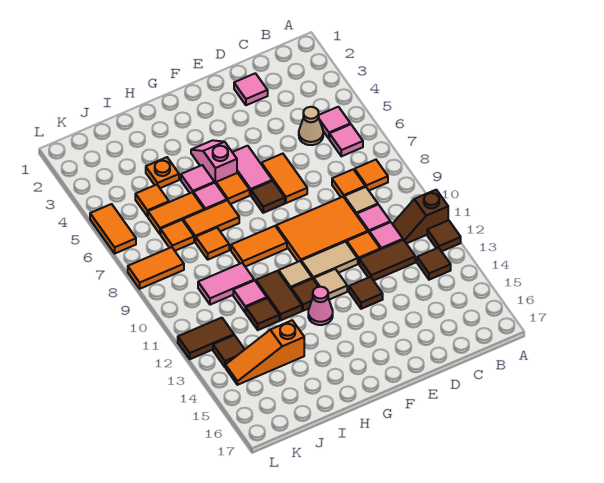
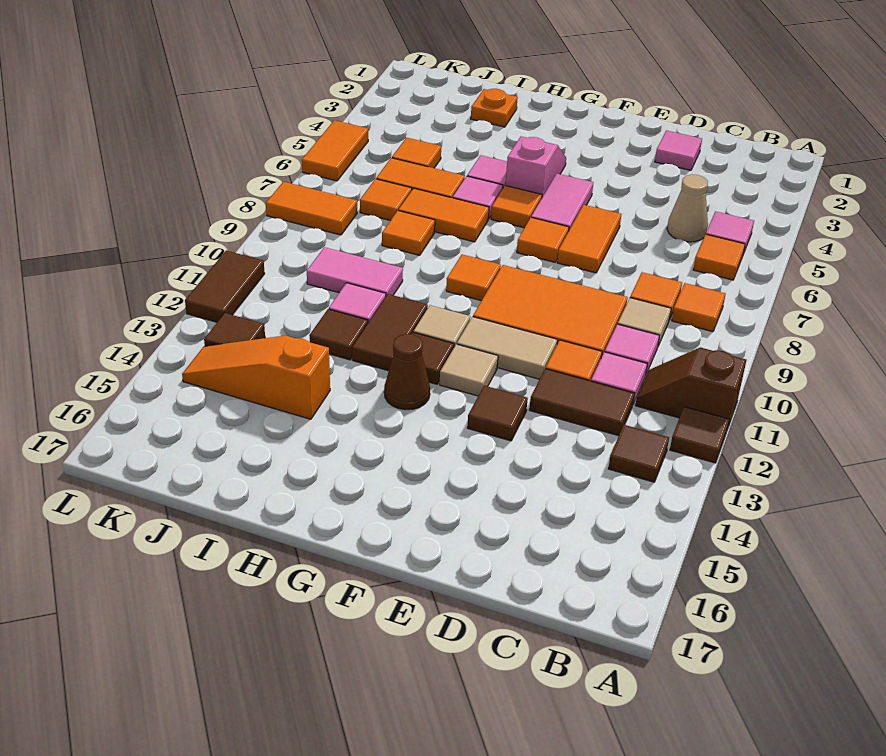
pink tile B6 level 1 -> orange tile B6 level 1
brown tile F7 level 1 -> orange tile F7 level 1
orange tile G9:H9 level 1 -> orange tile G9 level 1
pink cone G13 level 1 -> brown cone G13 level 1
orange plate I4 level 1 -> orange plate I2 level 1
brown tile K12:L12 level 1 -> brown tile L11:L12 level 1

